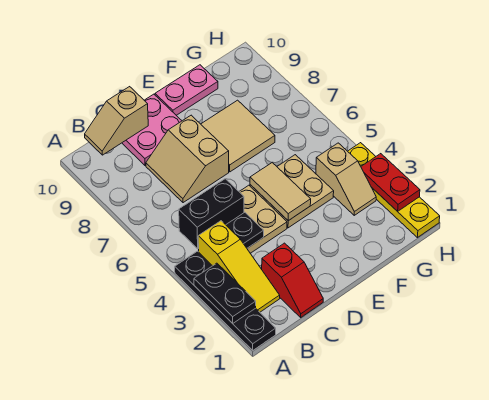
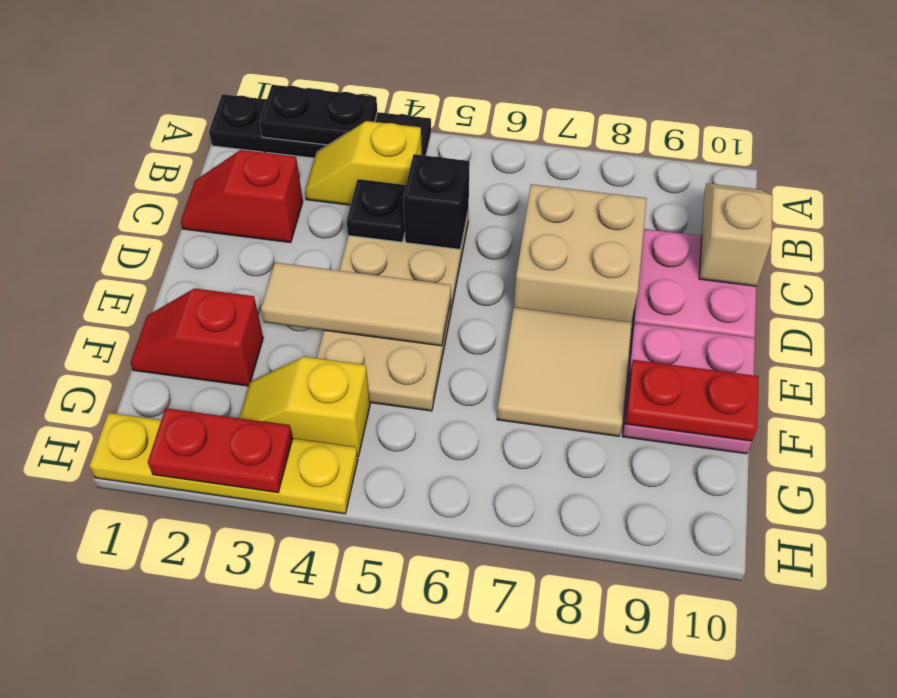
yellow slope B2:B4 level 1 top 4 -> yellow slope B3:B4 level 1 top 4
black brick B5:C5 level 2 -> black brick C5 level 2
tan slope C7:D8 level 1 top D -> tan brick C7:D8 level 1
tan tile E4:E5 level 2 -> tan tile E3:E5 level 2
pink plate E10:F10 level 1 -> pink plate E9:F10 level 1
none -> red slope F1:F2 level 1 top 2
none -> red plate F9:F10 level 2
tan slope G3:G4 level 1 top 4 -> yellow slope G3:G4 level 1 top 4

